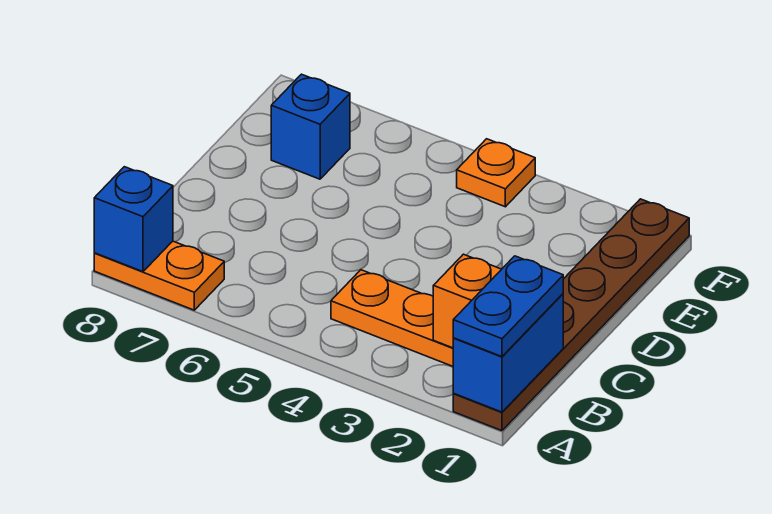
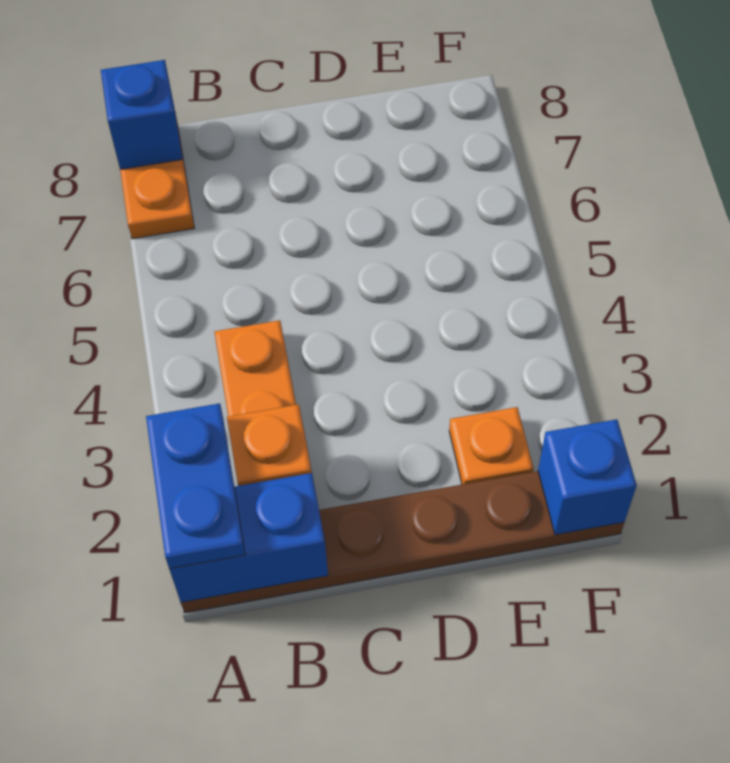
blue plate A1:B1 level 3 -> blue plate A1:A2 level 3
blue brick E7 level 1 -> blue brick F1 level 2
orange plate F4 level 1 -> orange plate E2 level 1

